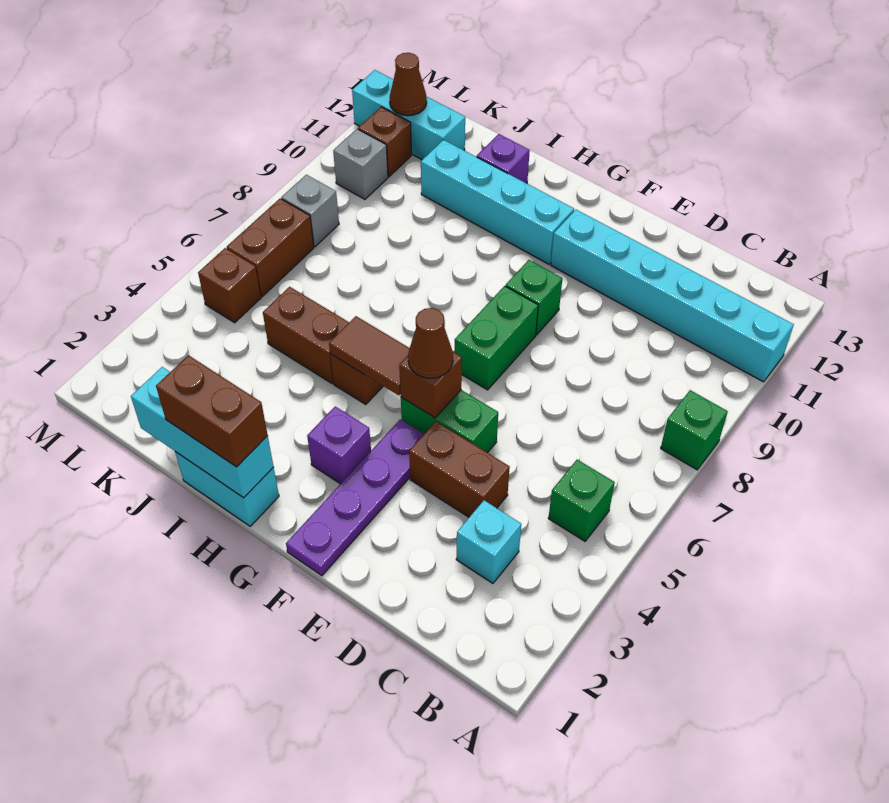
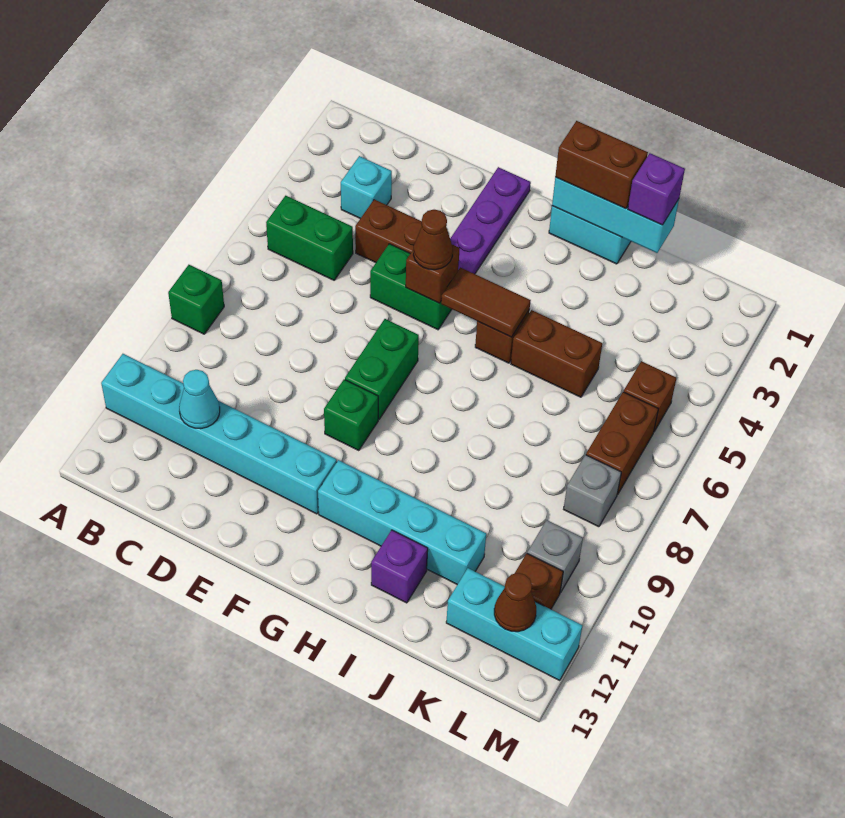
green brick B5 level 1 -> green brick B5:C5 level 1
none -> cyan cone C11 level 2
purple brick G3 level 1 -> purple brick J1 level 3

